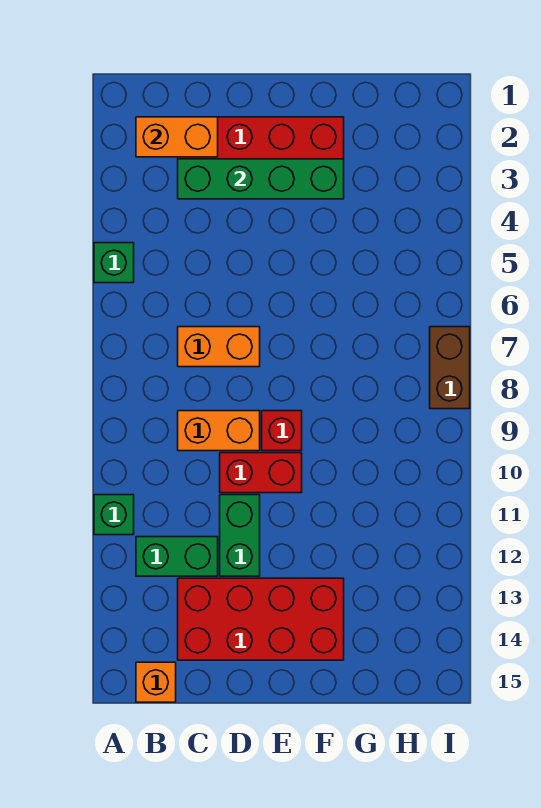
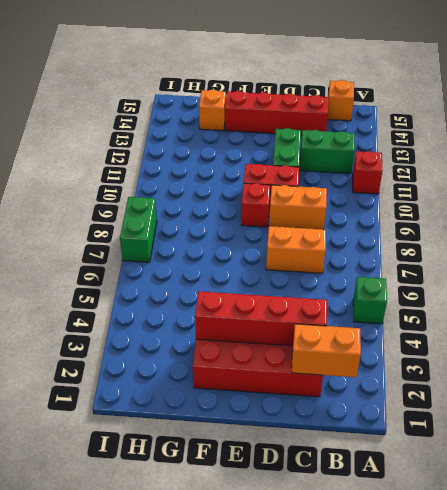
green brick A11 level 1 -> red brick A11 level 1
green brick C3:F3 level 2 -> red brick C3:F3 level 2
red brick C13:F14 level 1 -> red brick C14:F14 level 1
none -> orange brick G14 level 1
brown brick I7:I8 level 1 -> green brick I7:I8 level 1

